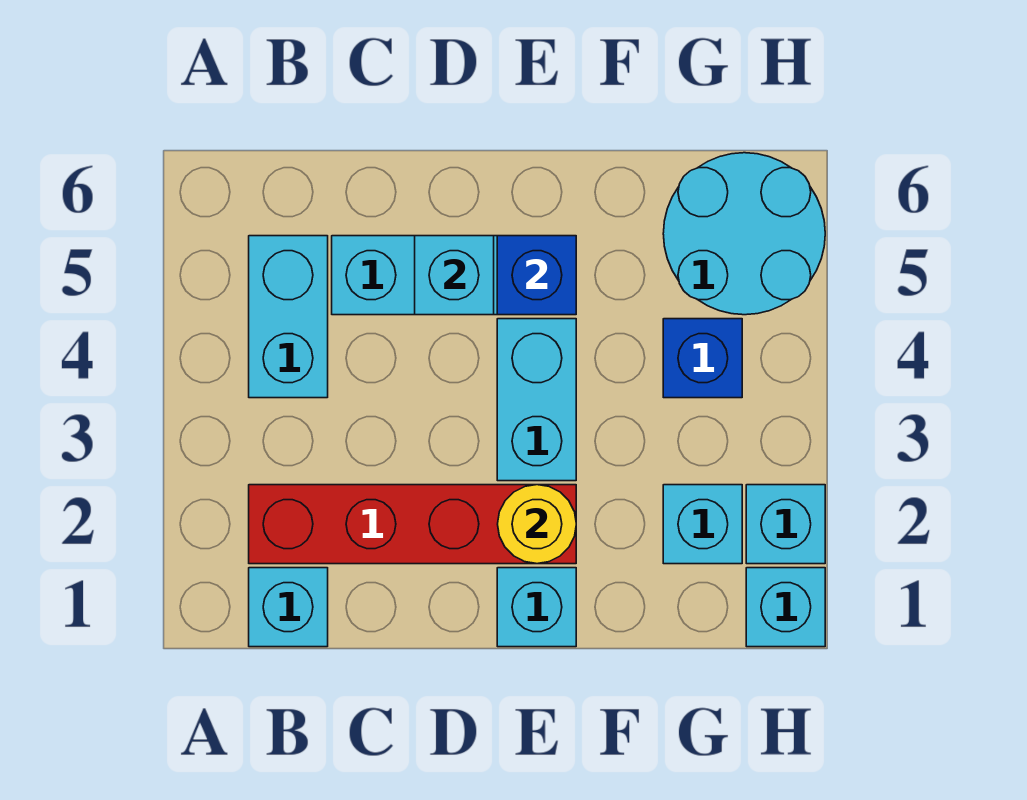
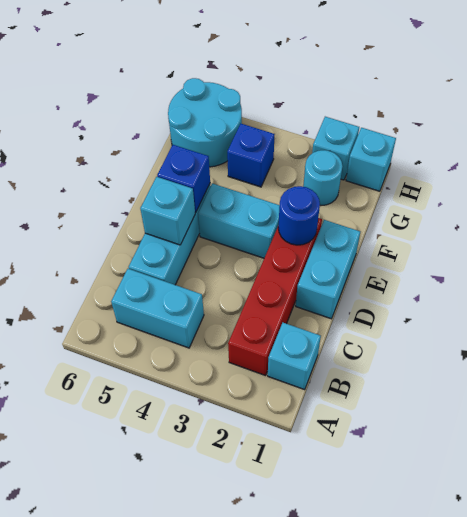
cyan brick E1 level 1 -> cyan brick D1:E1 level 1
yellow round brick E2 level 2 -> blue round brick E2 level 2
cyan brick G2 level 1 -> cyan round brick G2 level 1

